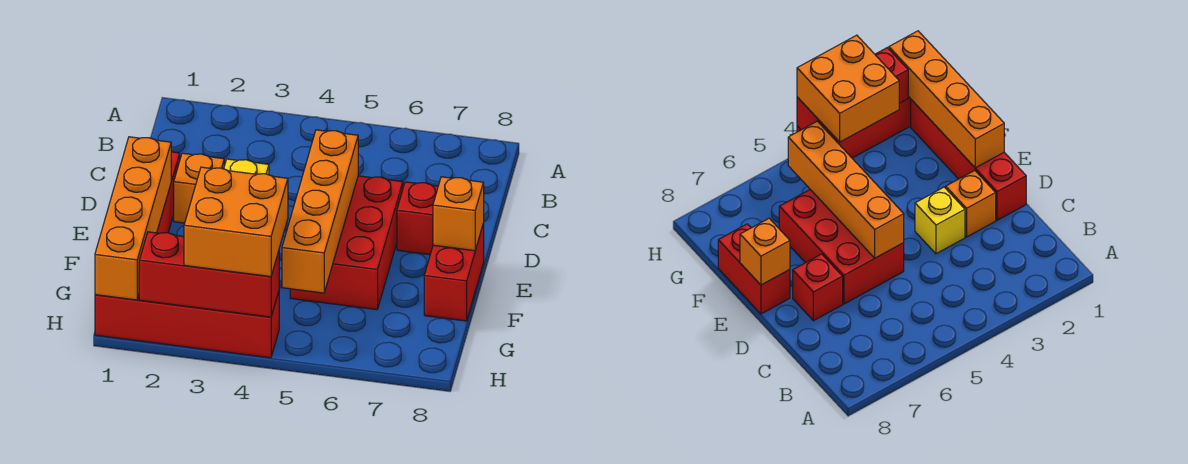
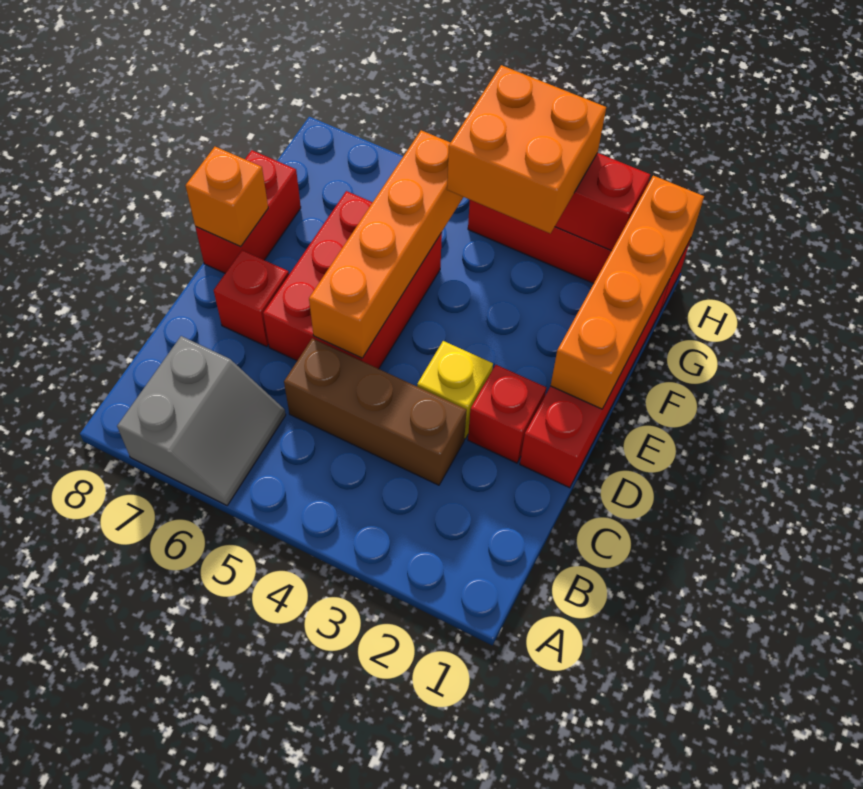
none -> grey slope A6:B7 level 1 top 7
none -> brown brick C3:C5 level 1
orange brick D2 level 1 -> red brick D2 level 1

